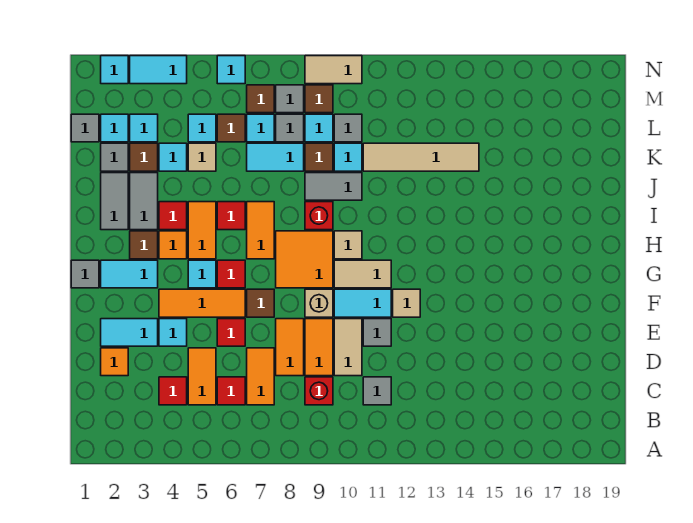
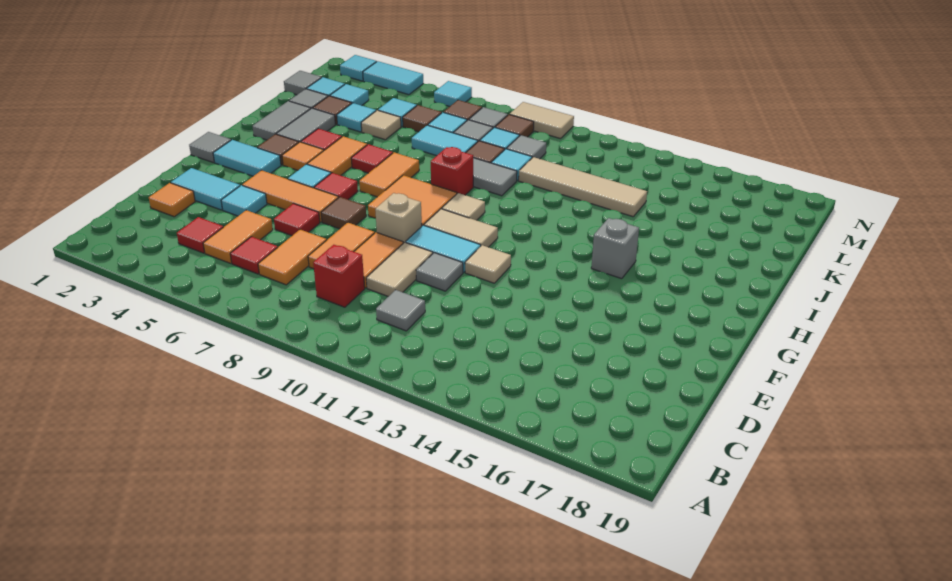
none -> grey brick H15 level 1

